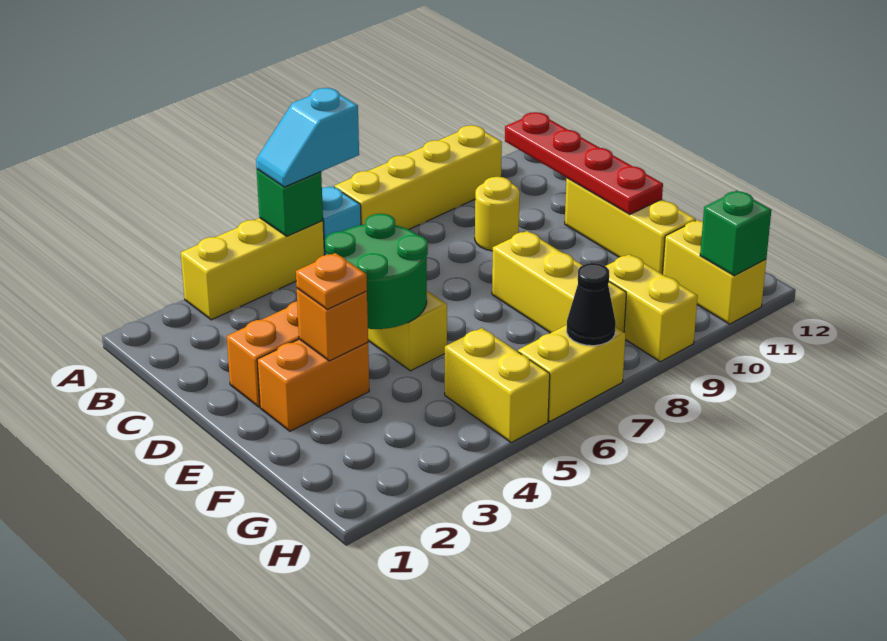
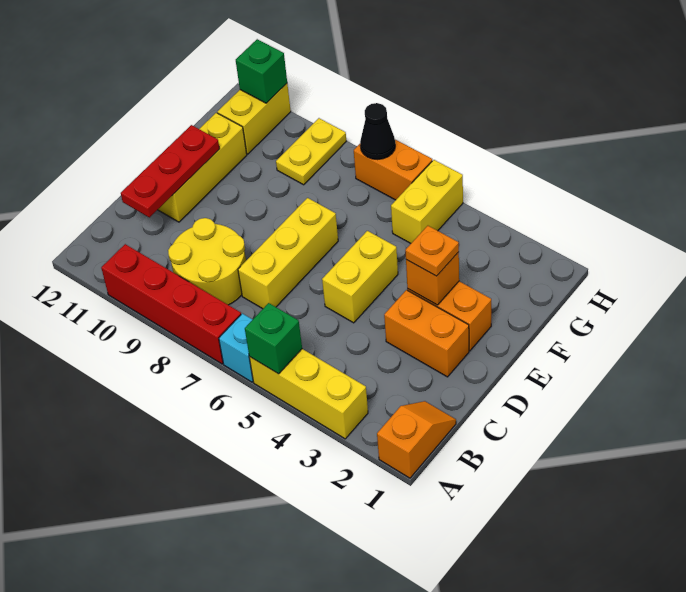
none -> orange slope A1:B1 level 1 top A
cyan slope A5:A6 level 3 top 6 -> none
yellow brick A7:A10 level 1 -> red brick A7:A10 level 1
red plate B11:E11 level 2 -> red plate C11:E11 level 2
yellow round brick C9 level 1 -> yellow round brick B8:C9 level 1
green round brick D4:E5 level 2 -> none
yellow brick E8:G8 level 1 -> yellow brick C7:E7 level 1
yellow brick G9:H9 level 1 -> yellow plate G9:H9 level 1
yellow brick H6:H7 level 1 -> orange brick H6:H7 level 1

